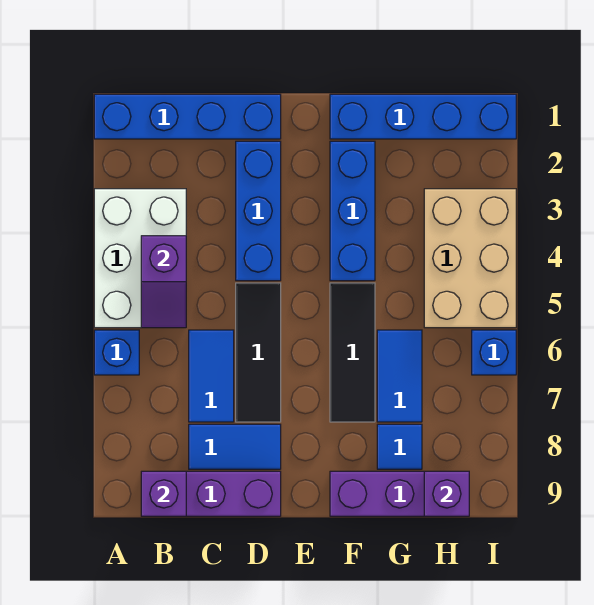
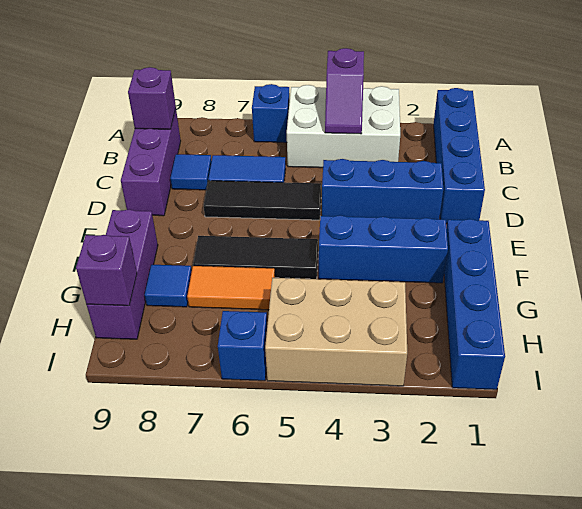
purple slope B4:B5 level 2 top 4 -> purple slope A4:B4 level 2 top A
blue tile C8:D8 level 1 -> blue tile C8 level 1
blue tile G6:G7 level 1 -> orange tile G6:G7 level 1

